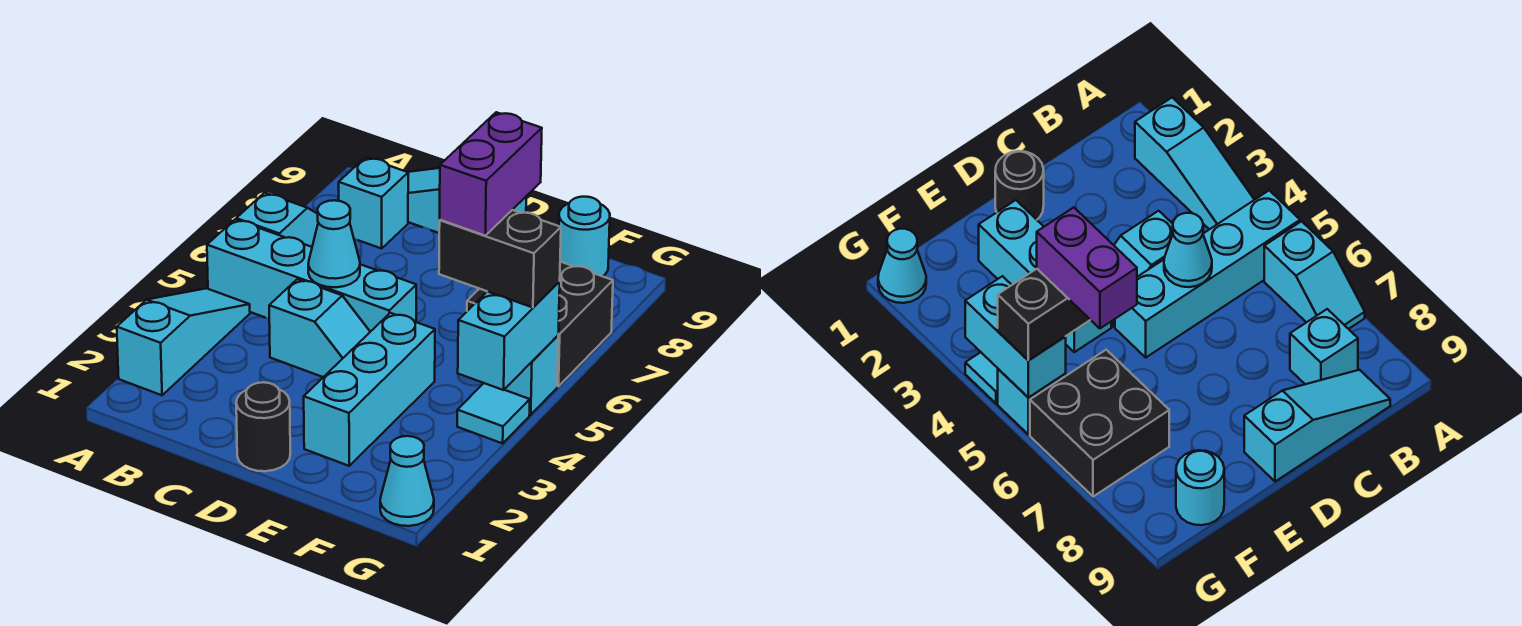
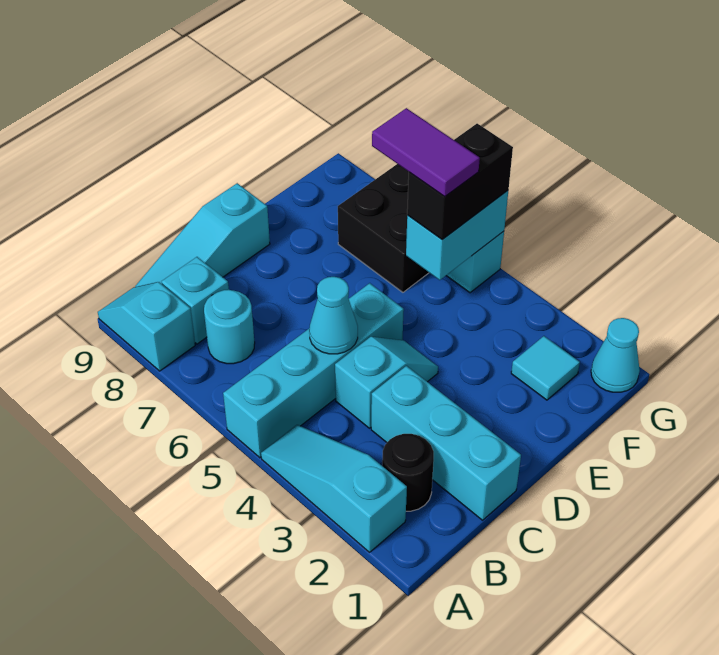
cyan slope A6:A7 level 1 top 6 -> cyan slope A8:A9 level 1 top 8
black round brick D1 level 1 -> black round brick B2 level 1
cyan brick E2:E4 level 1 -> cyan brick C1:C3 level 1
purple brick F5:F6 level 4 -> purple tile F5:F6 level 4
cyan round brick F9 level 1 -> cyan round brick B7 level 1
cyan tile G4 level 1 -> cyan tile F2 level 1
cyan brick G4:G5 level 2 -> cyan brick F5:G5 level 2

